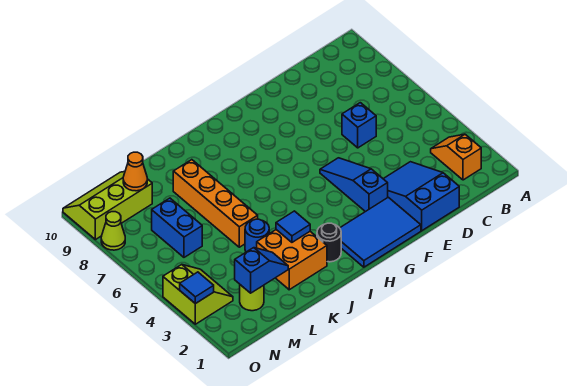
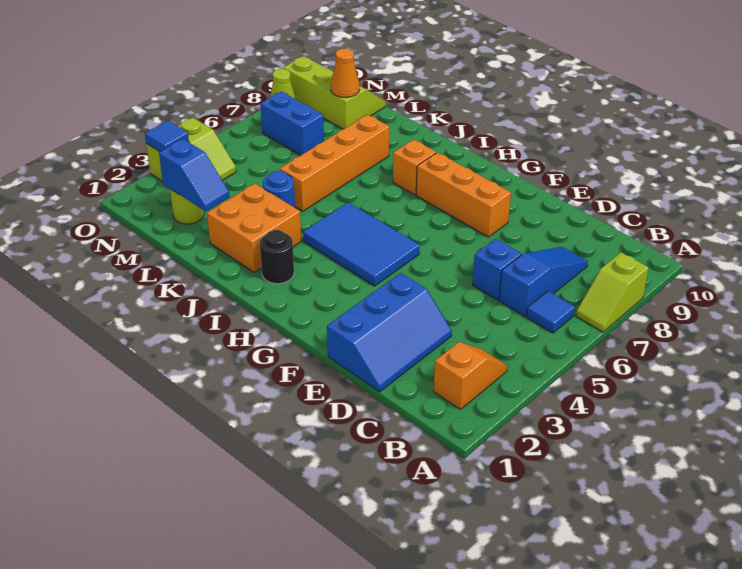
none -> lime slope A7:A8 level 1 top 8
blue slope D1:E3 level 1 top 1 -> blue slope D1:E3 level 1 top E
blue tile F1:H2 level 1 -> blue tile G4:I5 level 1
blue slope F3:F5 level 1 top 3 -> blue slope C6:C8 level 1 top 6
none -> orange brick F8:H8 level 1
none -> orange brick I8 level 1
blue tile J3 level 2 -> blue tile B6 level 1
blue brick M6:M7 level 1 -> blue brick M7:N7 level 1

